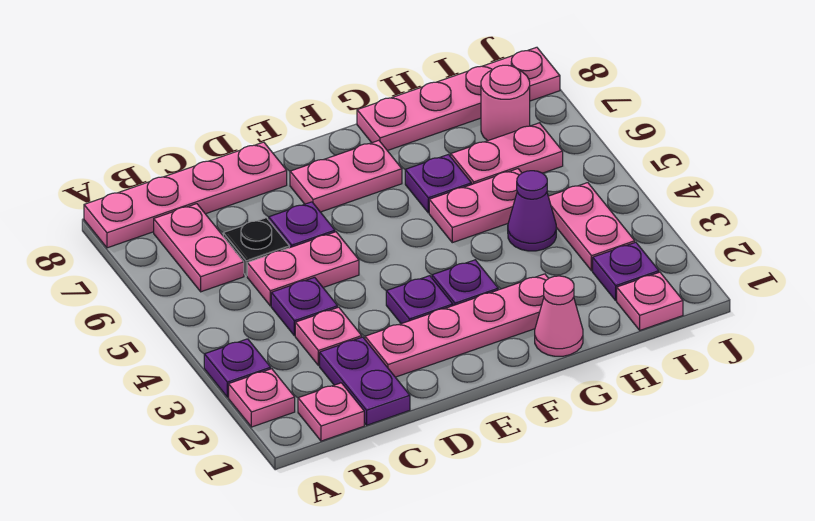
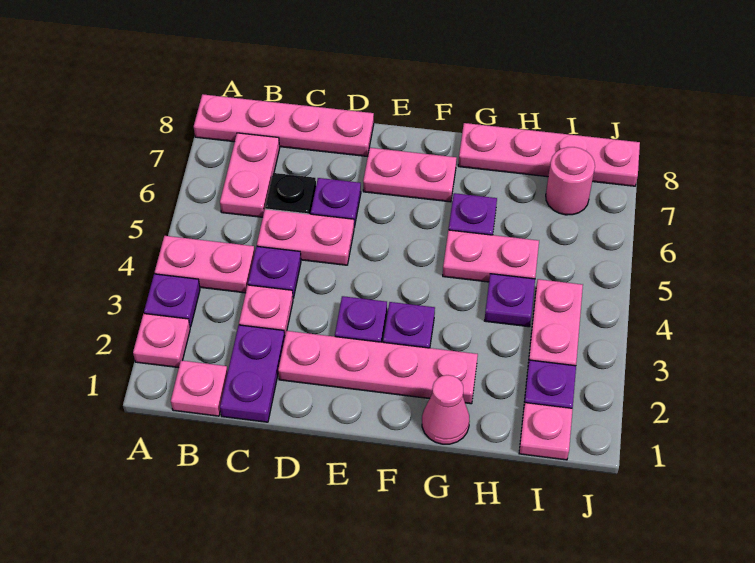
purple cone H4 level 1 -> purple plate H4 level 1
pink plate H6:I6 level 1 -> pink plate A4:B4 level 1

